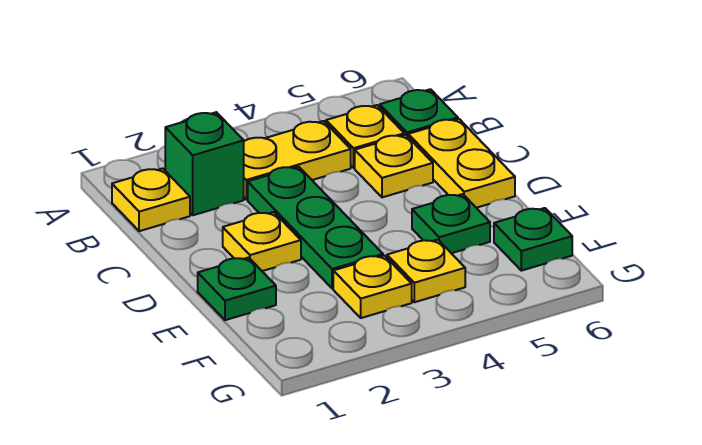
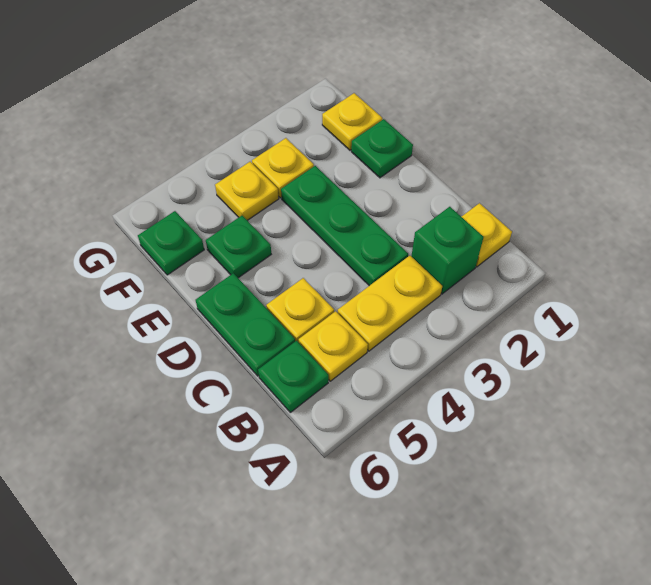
yellow plate C6:D6 level 1 -> green plate C6:D6 level 1
yellow plate D2 level 1 -> yellow plate F1 level 1

